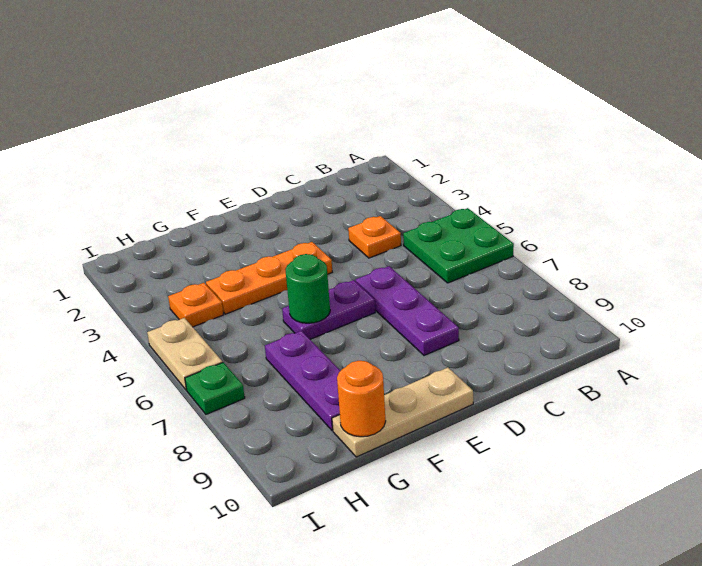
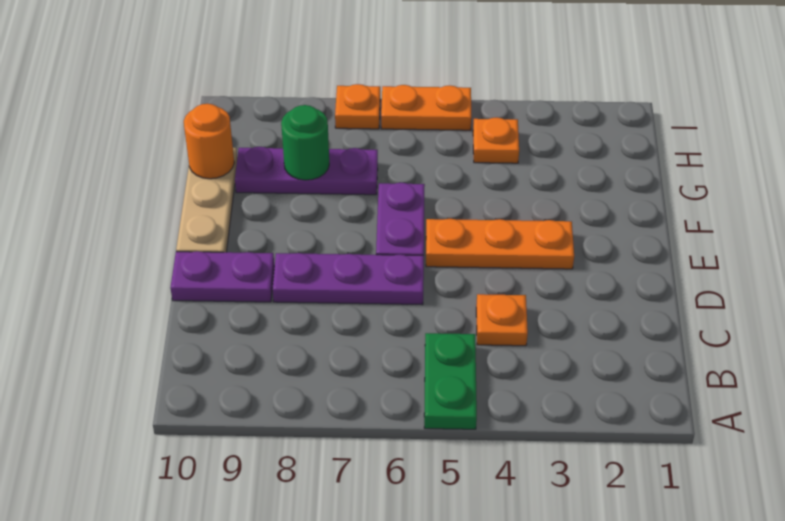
green plate A5:B6 level 1 -> green plate A5:B5 level 1
none -> purple plate D9:D10 level 1
orange plate E4:G4 level 1 -> orange plate E3:E5 level 1
green round brick F6 level 2 -> green round brick G8 level 2
tan plate I5:I6 level 1 -> orange plate I5:I6 level 1
green plate I7 level 1 -> orange plate I7 level 1

